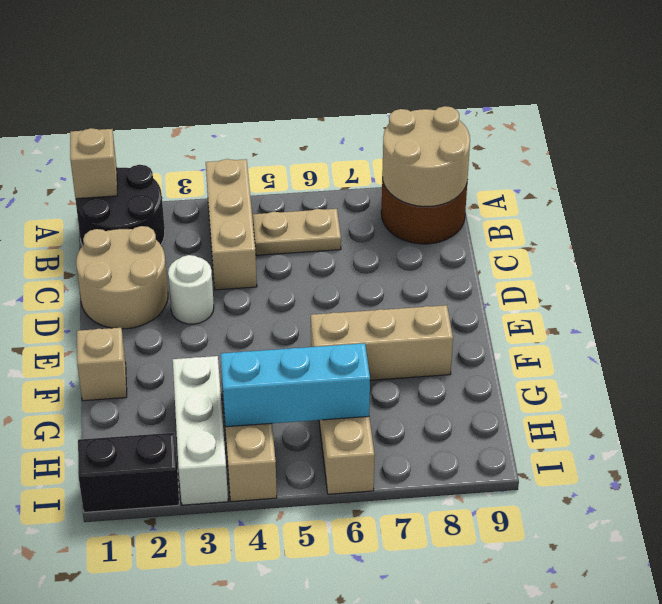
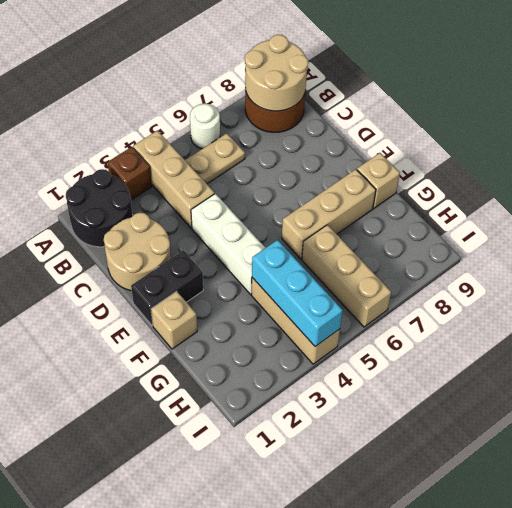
tan brick A1 level 2 -> tan brick F9 level 1
none -> brown brick A3 level 1
white round brick D3 level 1 -> white round brick A6 level 1
white brick G3:I3 level 1 -> white brick D4:F4 level 1
cyan brick H4:H6 level 2 -> cyan brick G4:I4 level 2
black brick I1:I2 level 1 -> black brick E1:E2 level 1

